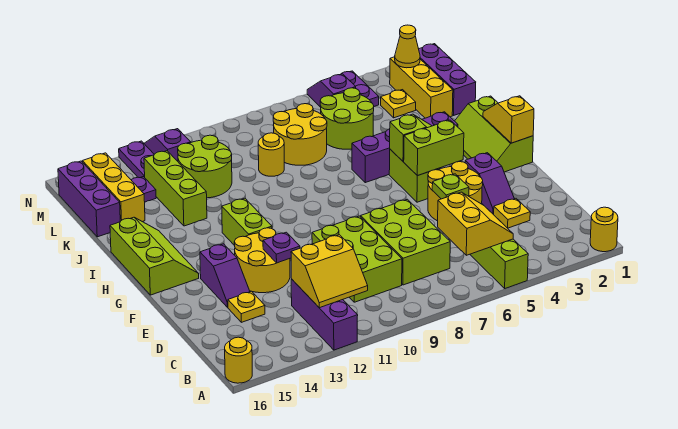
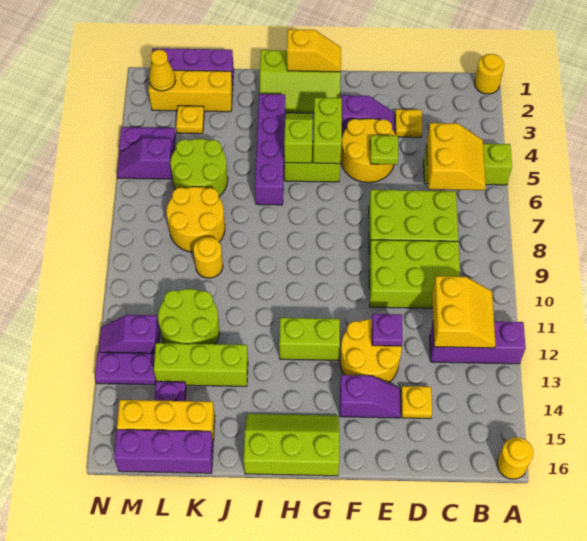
yellow slope B5:C6 level 2 top 6 -> yellow slope B5:C6 level 2 top C
yellow slope G1:H1 level 2 top G -> yellow slope G1:H1 level 2 top H

